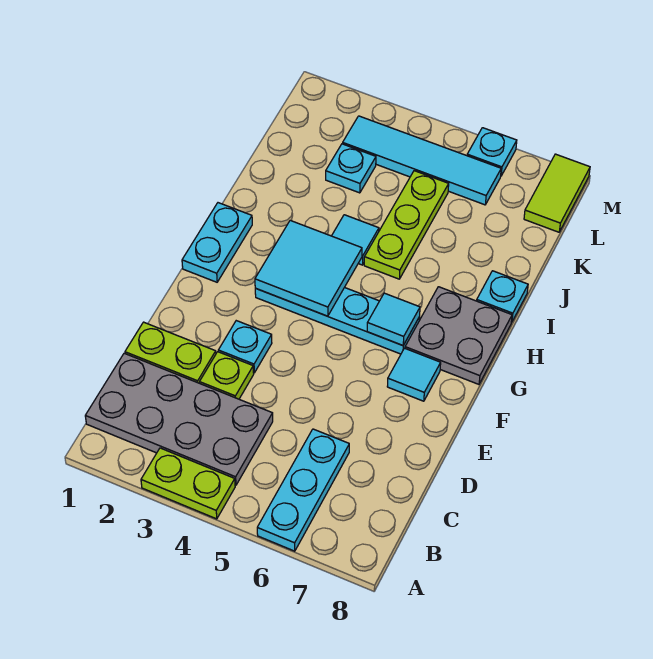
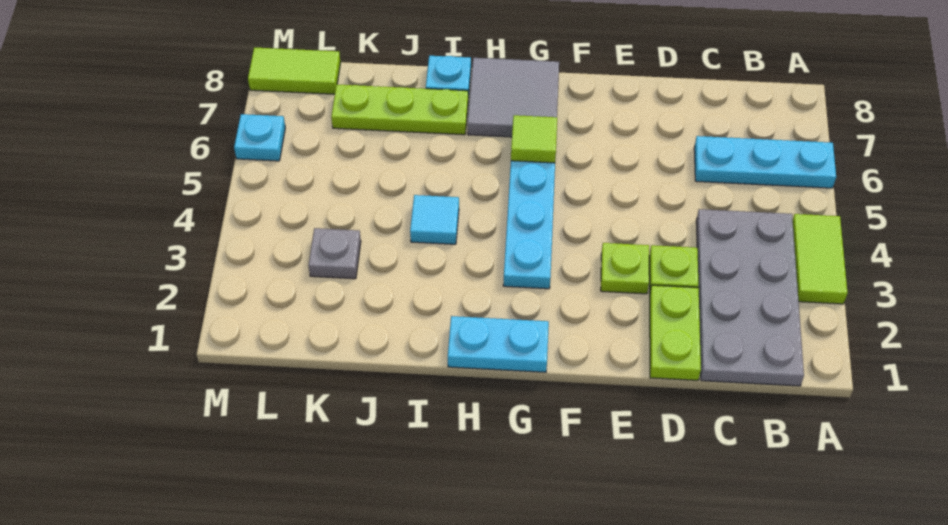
lime plate A3:A4 level 1 -> lime tile A3:A4 level 1
cyan plate E3 level 1 -> lime plate E3 level 1
cyan tile F7 level 1 -> none
cyan tile G3:H4 level 2 -> none
cyan tile G6 level 2 -> lime tile G6 level 2
grey plate G7:H8 level 1 -> grey tile G7:H8 level 1
lime plate I5:K5 level 1 -> lime plate I7:K7 level 1
cyan plate K3 level 1 -> grey plate K3 level 1
cyan tile L3:L6 level 1 -> none

